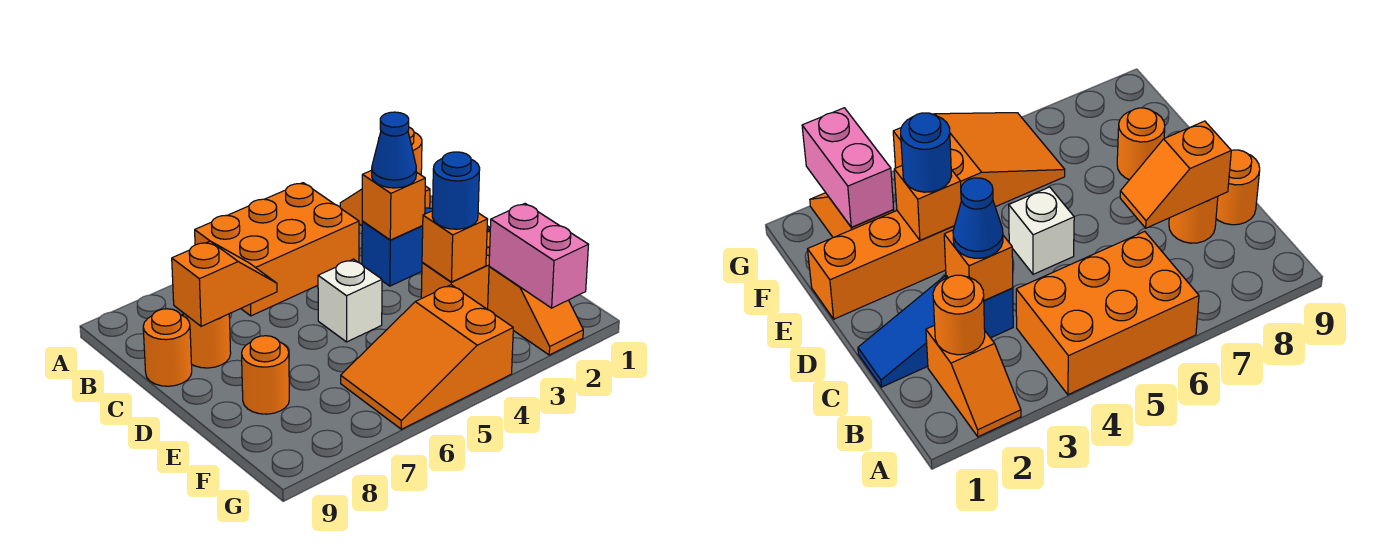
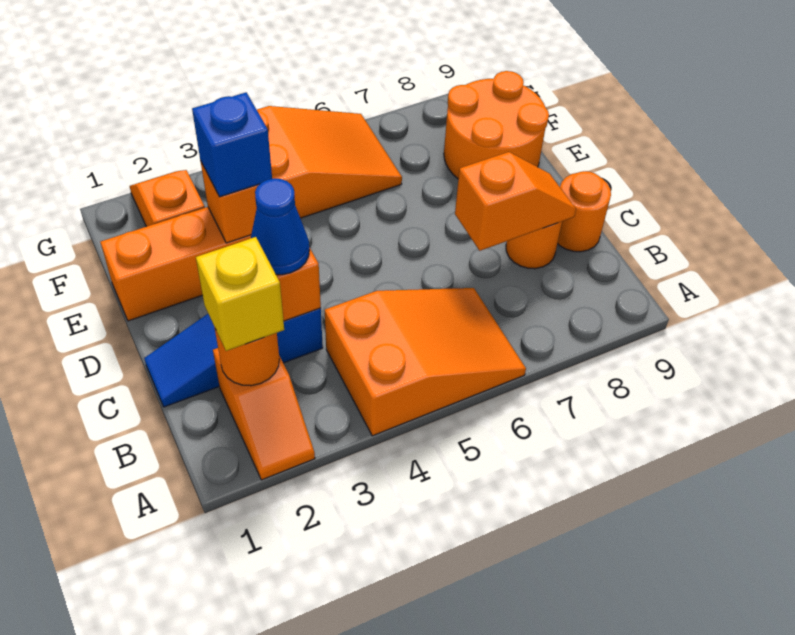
orange brick A4:B6 level 1 -> orange slope A4:B6 level 1 top 4
none -> yellow brick B2 level 3
orange slope C7:C8 level 2 top 8 -> orange slope C7:C8 level 2 top 7
white brick D5 level 1 -> none
blue round brick E3 level 3 -> blue brick E3 level 3
orange round brick E8 level 1 -> orange round brick E8:F9 level 1
pink brick F2:G2 level 2 -> none

